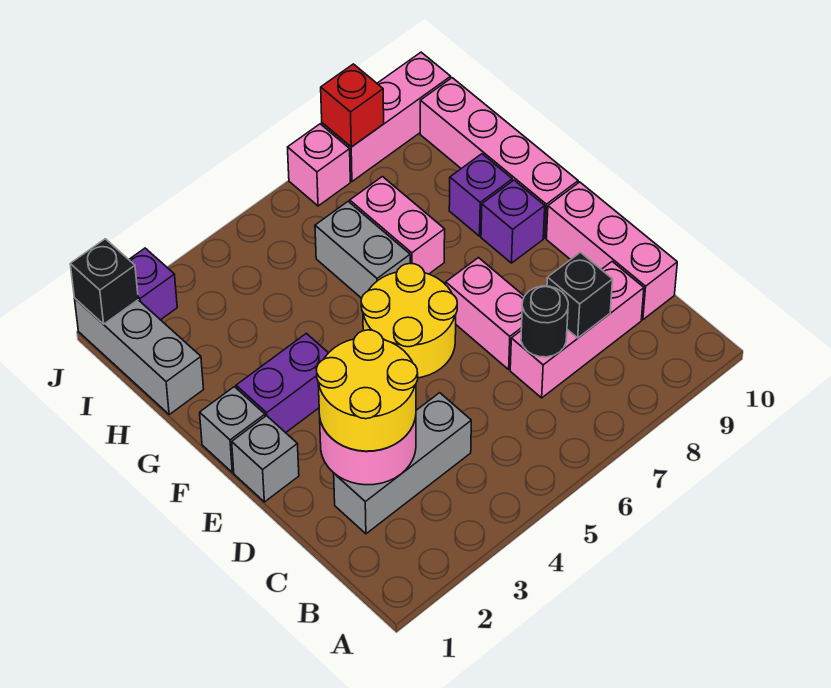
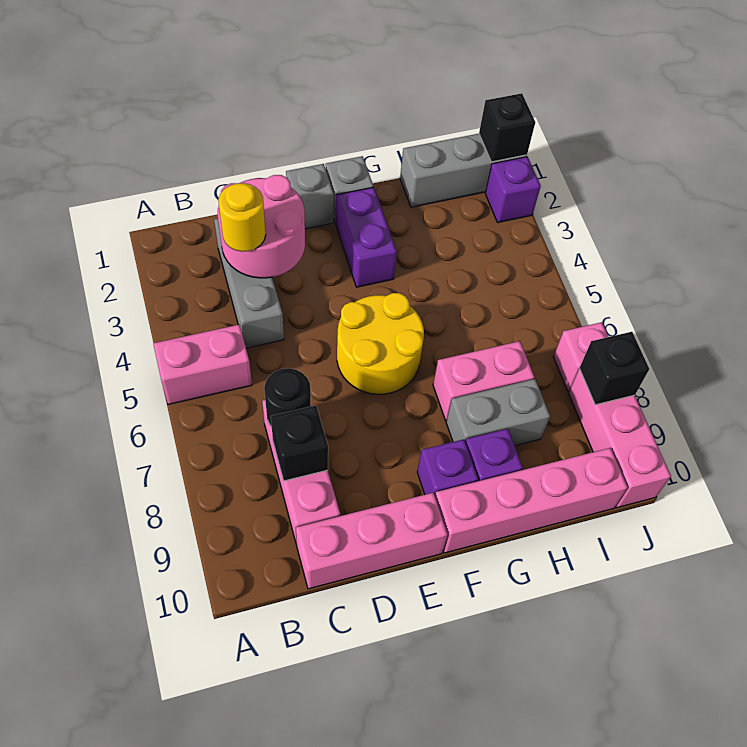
yellow round brick C2:D3 level 3 -> yellow round brick C3 level 3
pink brick D7:E7 level 1 -> pink brick A5:B5 level 1
grey brick G6:H6 level 1 -> grey brick G8:H8 level 1
red brick J8 level 2 -> black brick J8 level 2

